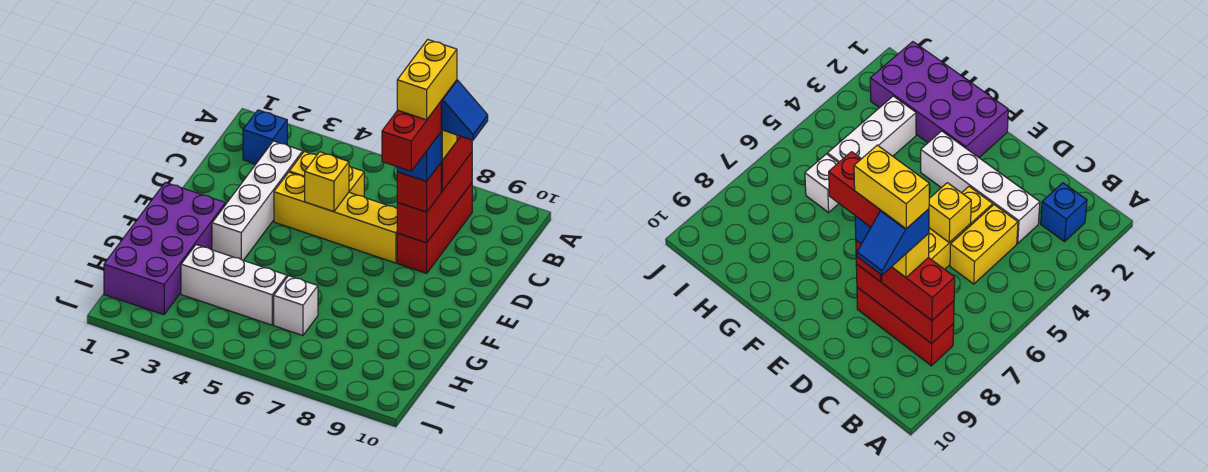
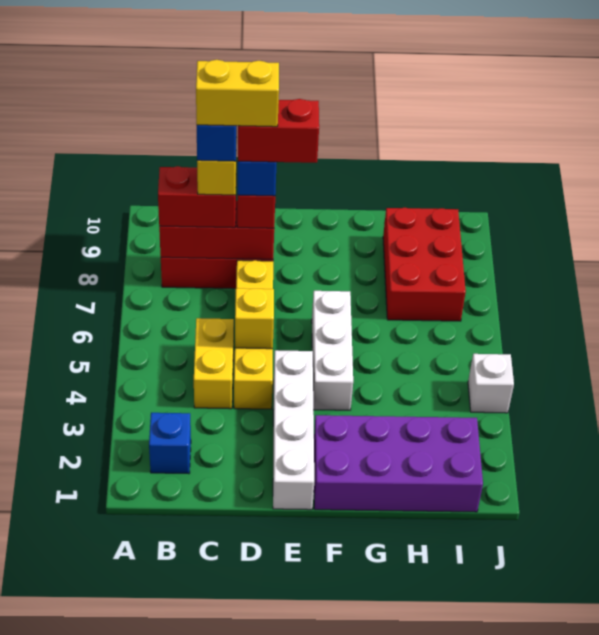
white brick C3:F3 level 1 -> white brick E1:E4 level 1
white brick H3:H5 level 1 -> white brick F4:F6 level 1
white brick H6 level 1 -> white brick J4 level 1
none -> red brick H7:I9 level 1

